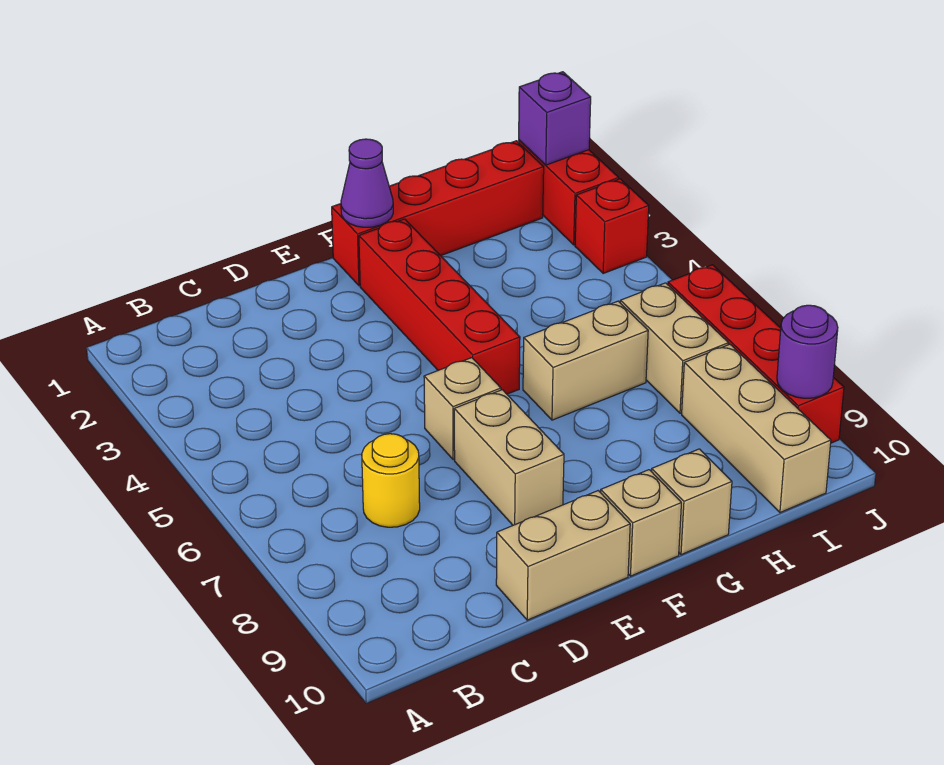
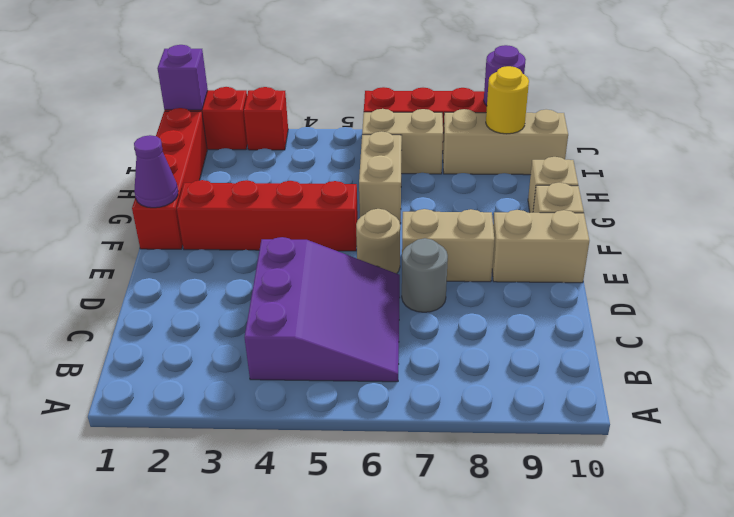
none -> purple slope B4:D6 level 1 top 4
yellow round brick C7 level 1 -> yellow round brick I9 level 2
none -> grey round brick D7 level 1
tan brick D10:E10 level 1 -> tan brick E9:E10 level 1
tan brick E6 level 1 -> tan round brick E6 level 1

